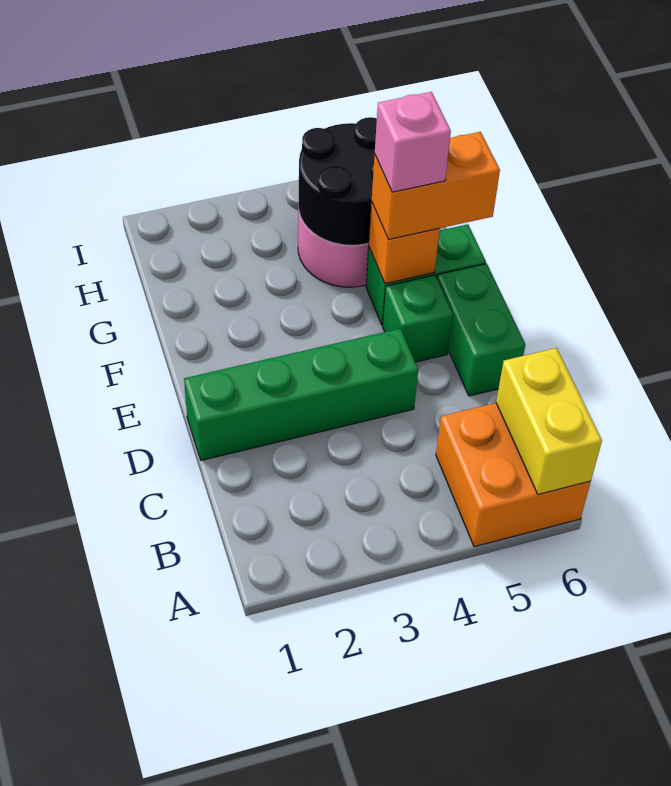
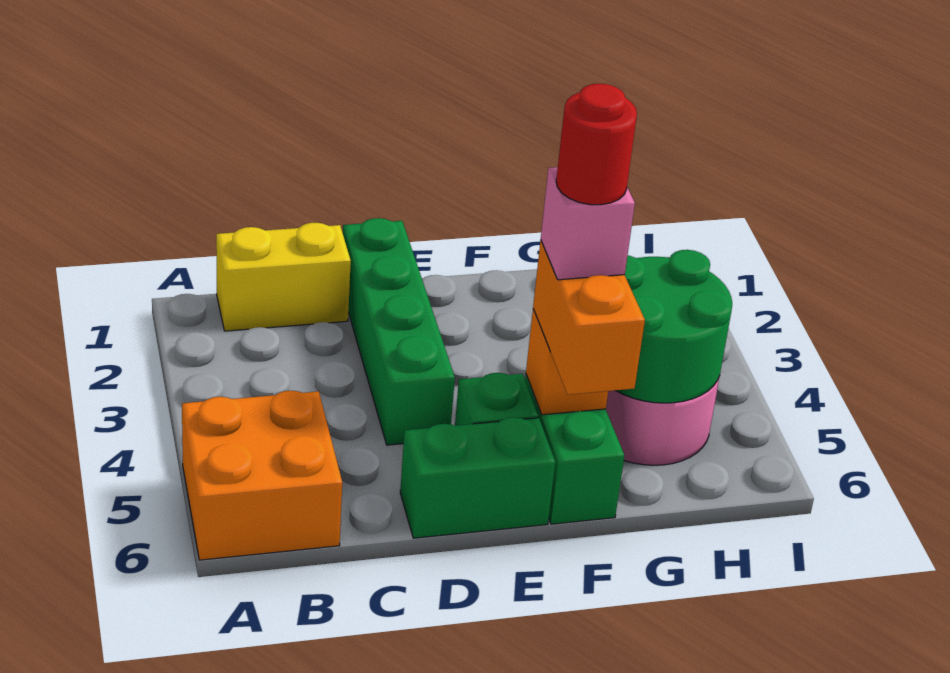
yellow brick A6:B6 level 2 -> yellow brick B1:C1 level 1
none -> red round brick F5 level 5
black round brick G4:H5 level 2 -> green round brick G4:H5 level 2

